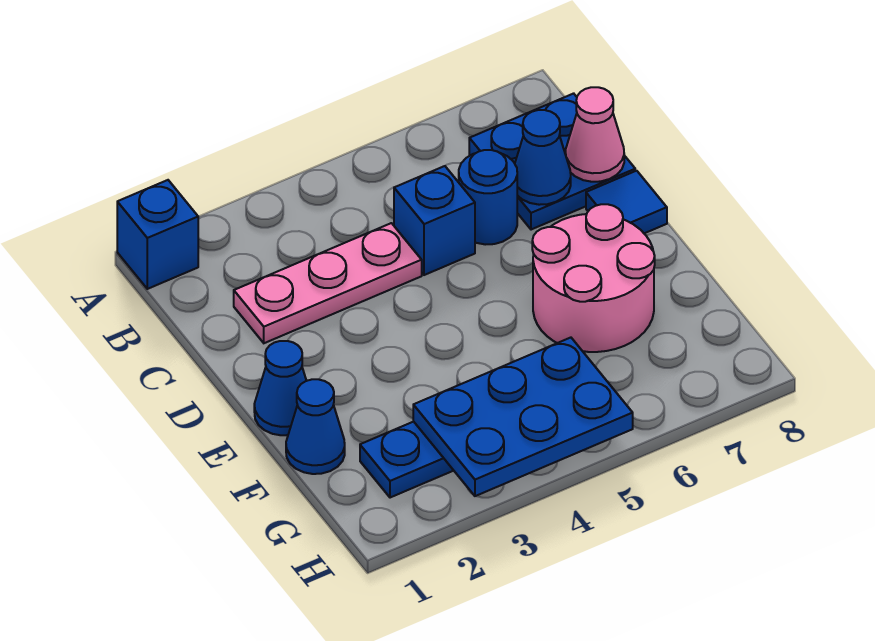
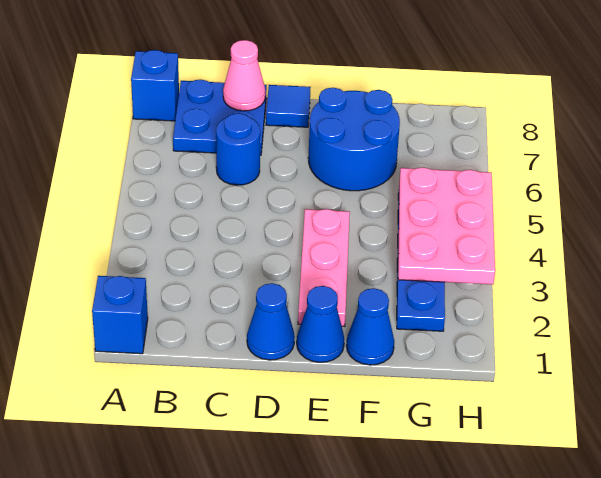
pink plate C2:C4 level 1 -> pink plate E2:E4 level 1
blue brick C5 level 1 -> blue brick A8 level 1
blue cone C7 level 2 -> blue cone D1 level 1
pink round brick E6:F7 level 1 -> blue round brick E6:F7 level 1
blue plate G3:H5 level 2 -> pink plate G3:H5 level 2

